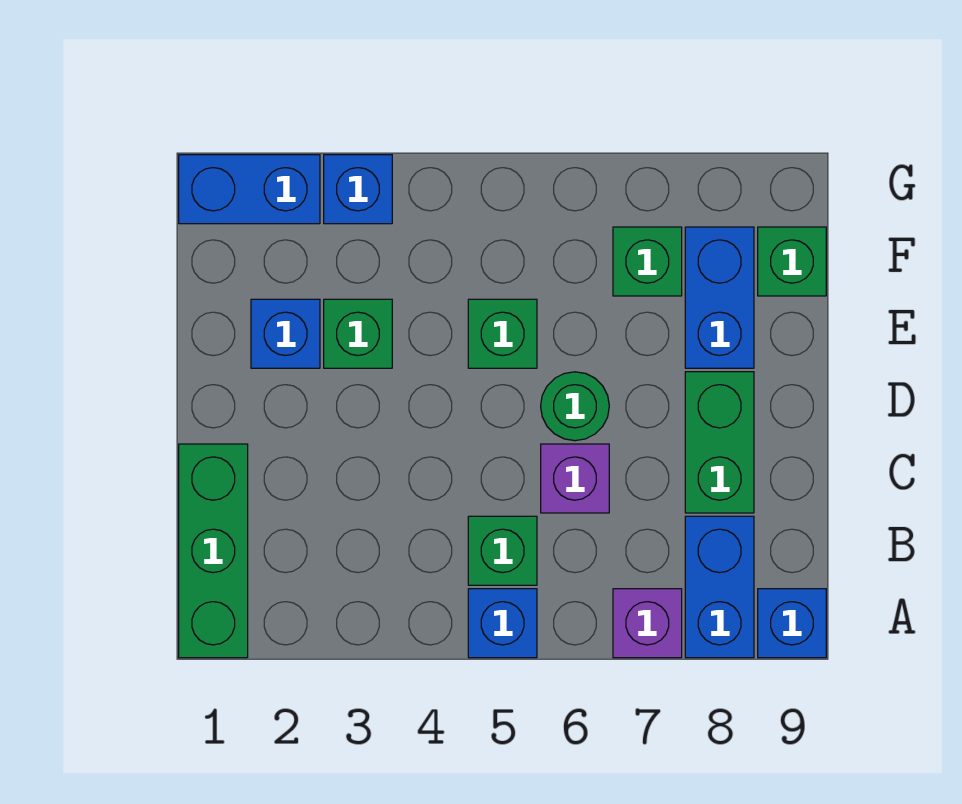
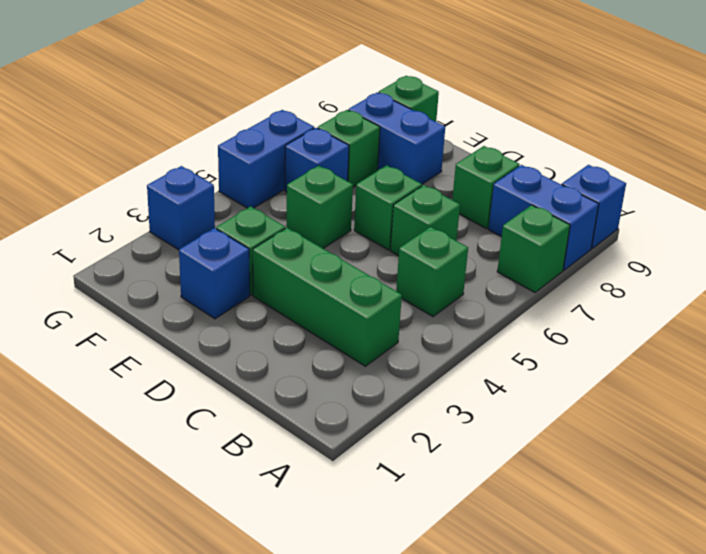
green brick A1:C1 level 1 -> green brick B3:D3 level 1
blue brick A5 level 1 -> blue brick F6 level 1
purple brick A7 level 1 -> green brick A7 level 1
purple brick C6 level 1 -> green brick C6 level 1
green brick C8:D8 level 1 -> green brick C8 level 1
green round brick D6 level 1 -> green brick D6 level 1
blue brick G1:G2 level 1 -> blue brick G5:G6 level 1

